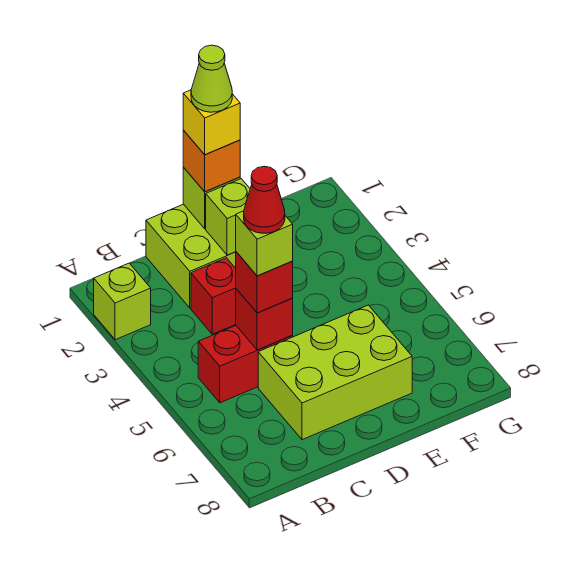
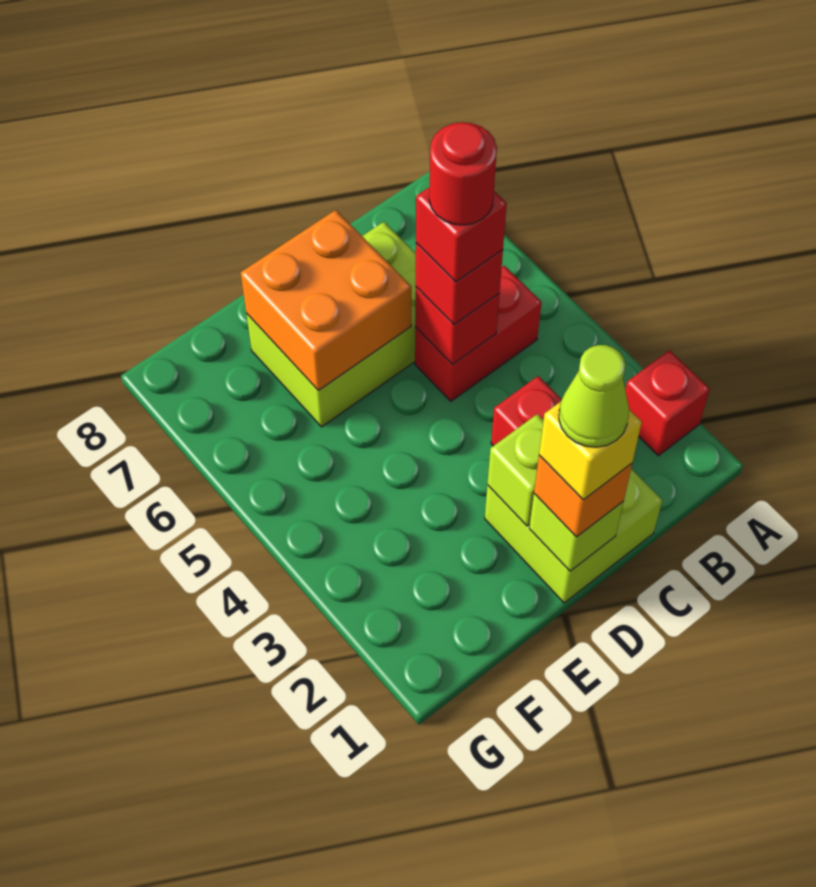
lime brick A2 level 1 -> red brick A2 level 1
lime brick C5 level 4 -> red brick C5 level 4
red cone C5 level 5 -> red round brick C5 level 5
none -> orange brick D6:E7 level 2

